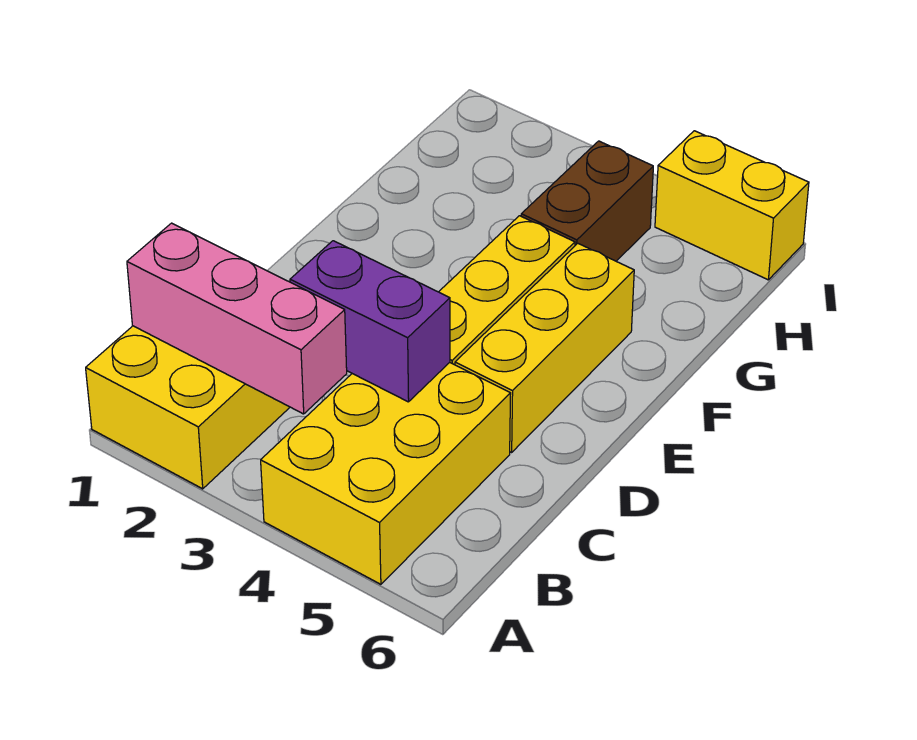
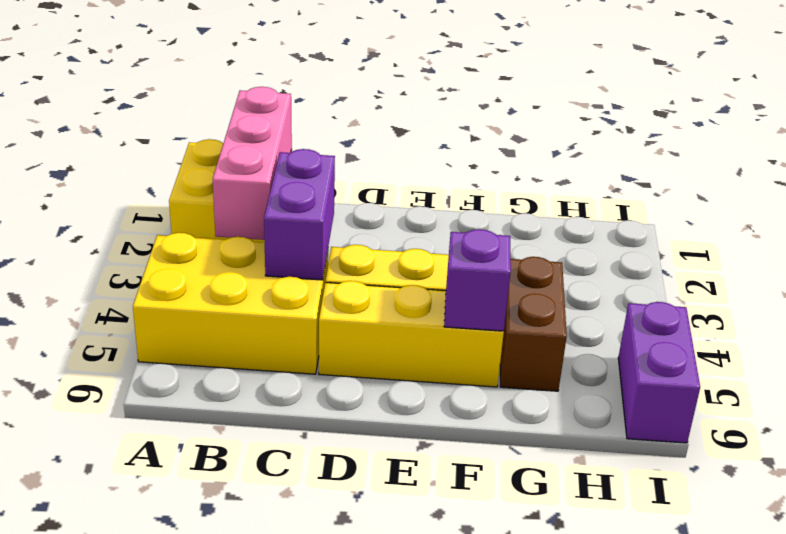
none -> purple brick F5 level 2
brown brick G4:H4 level 1 -> brown brick G4:G5 level 1
yellow brick I5:I6 level 1 -> purple brick I5:I6 level 1

